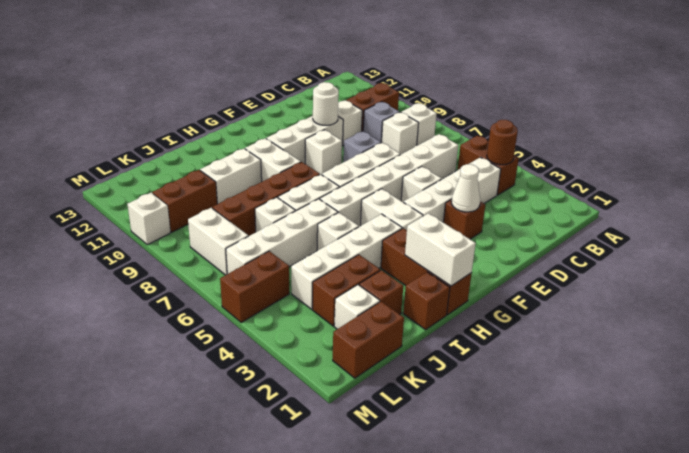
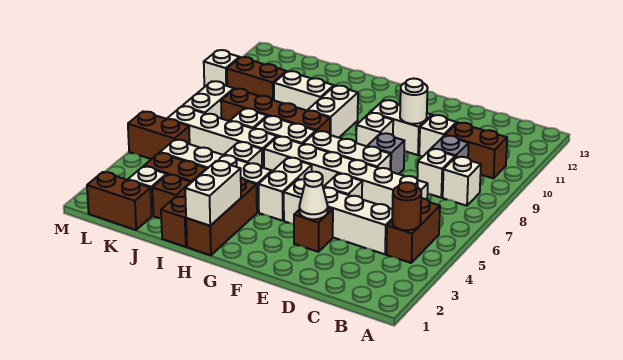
white brick E10:G10 level 1 -> white brick E10:F10 level 1

